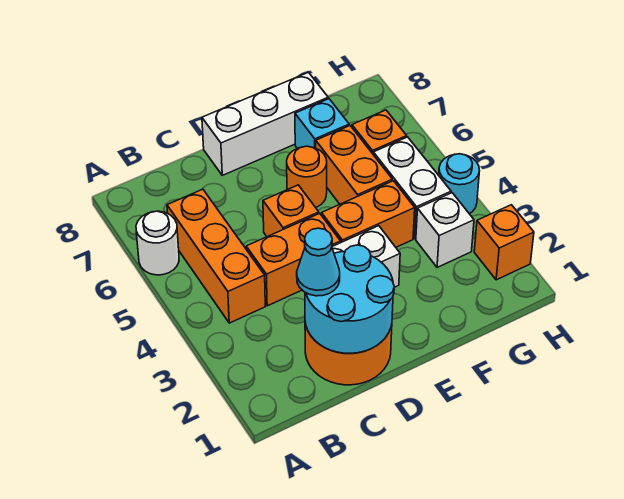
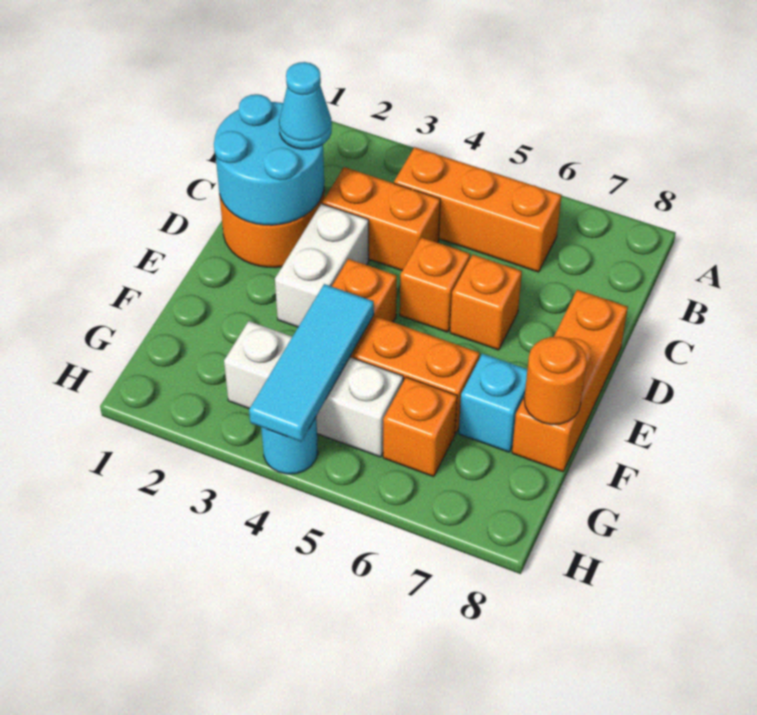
white round brick A6 level 1 -> none
orange brick C4:D4 level 1 -> orange brick C3:C4 level 1
white brick D8:F8 level 1 -> orange brick D8:F8 level 1
orange round brick E6 level 1 -> orange round brick F8 level 2
none -> cyan tile F4:H4 level 2
orange brick H2 level 1 -> orange brick D6 level 1

